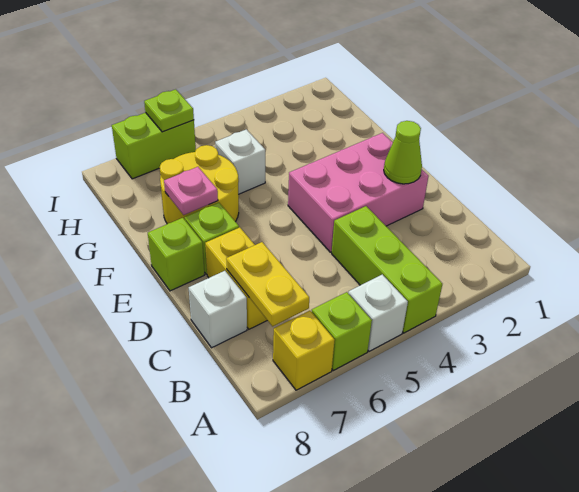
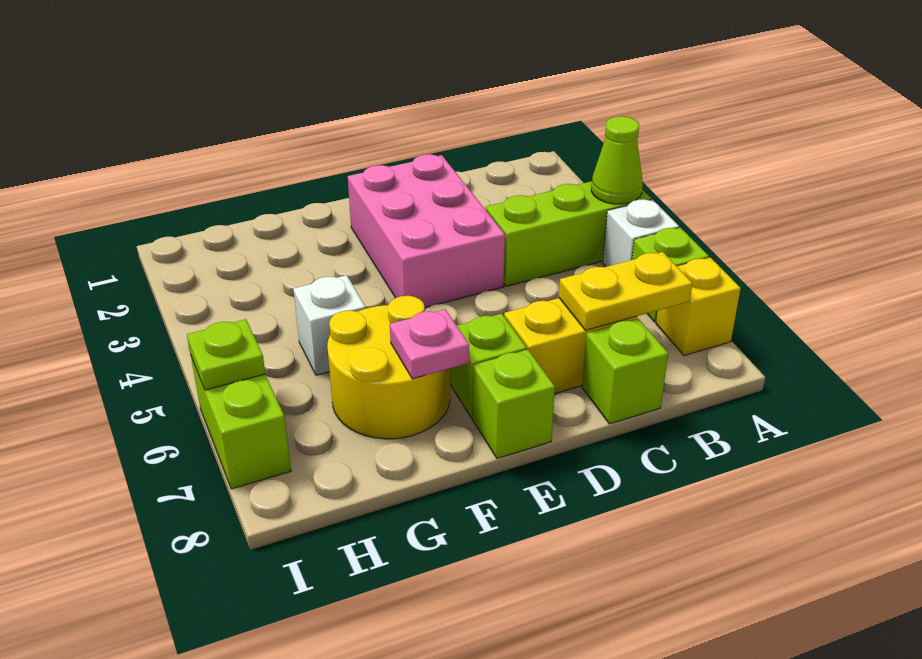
white brick C8 level 1 -> lime brick C8 level 1
lime cone D2 level 2 -> lime cone A4 level 2

